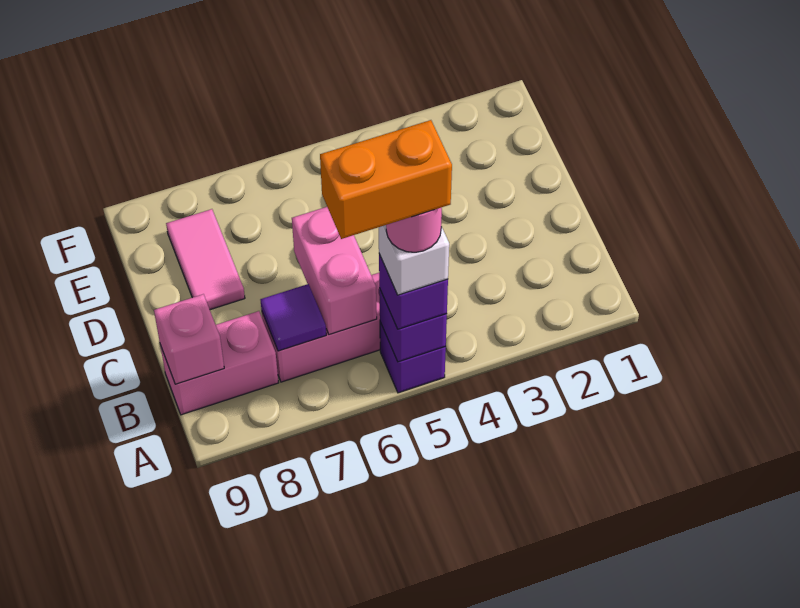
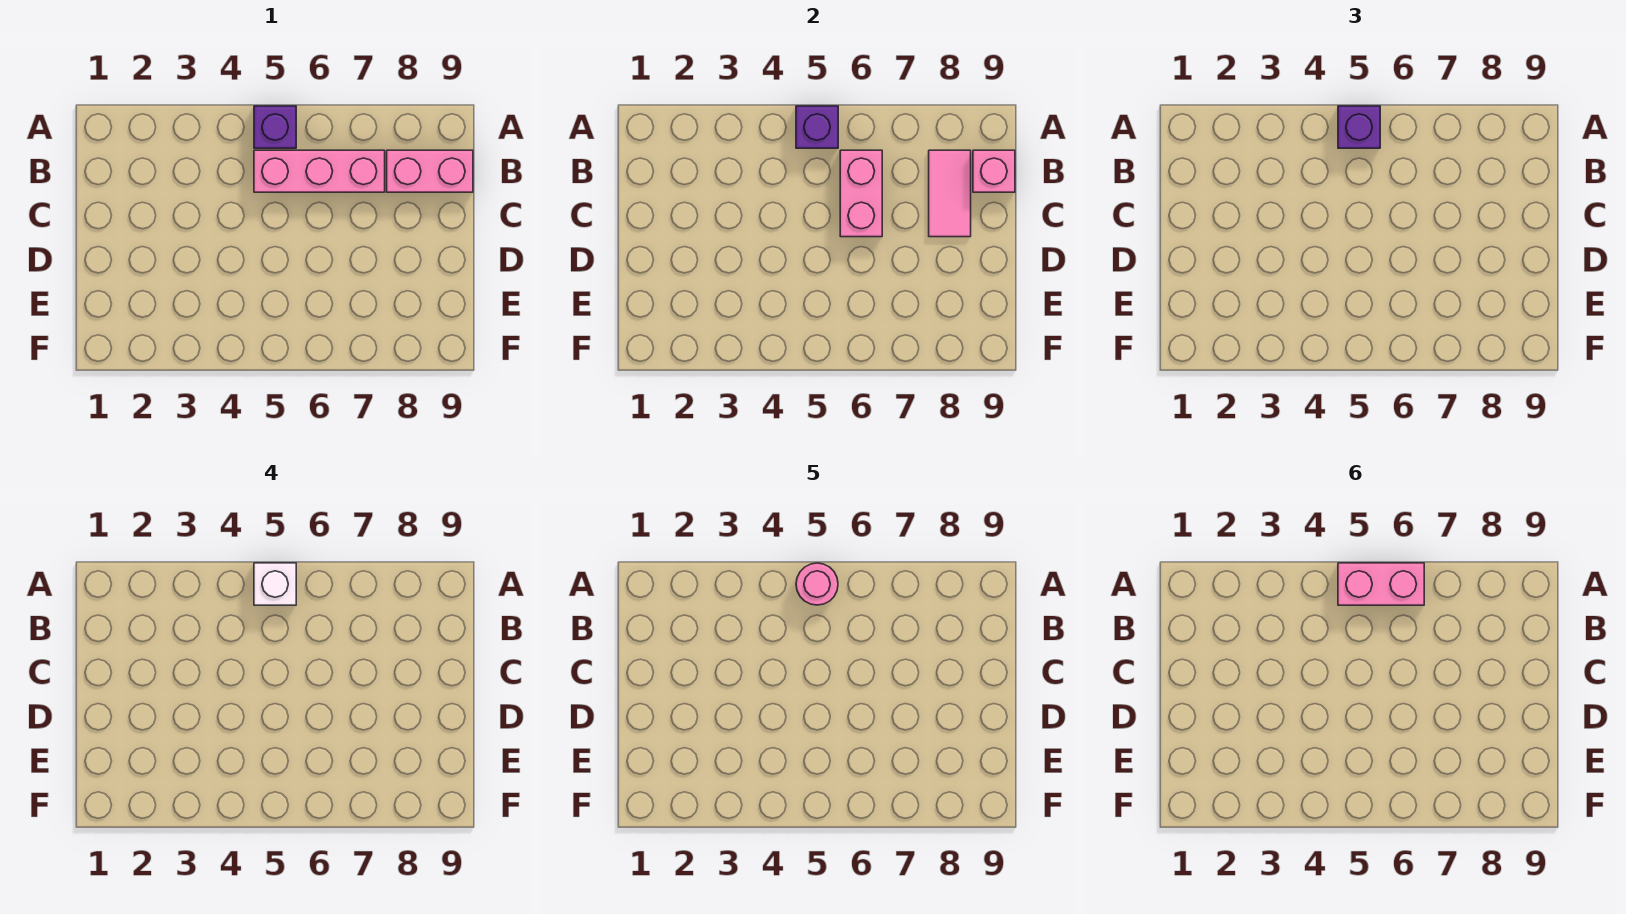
orange brick A5:A6 level 6 -> pink brick A5:A6 level 6
purple tile B7 level 2 -> none
pink tile D8:E8 level 1 -> pink tile B8:C8 level 2

